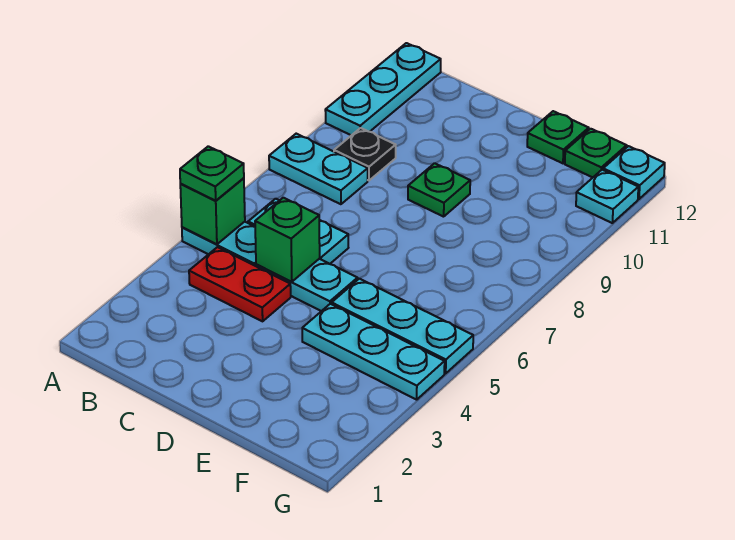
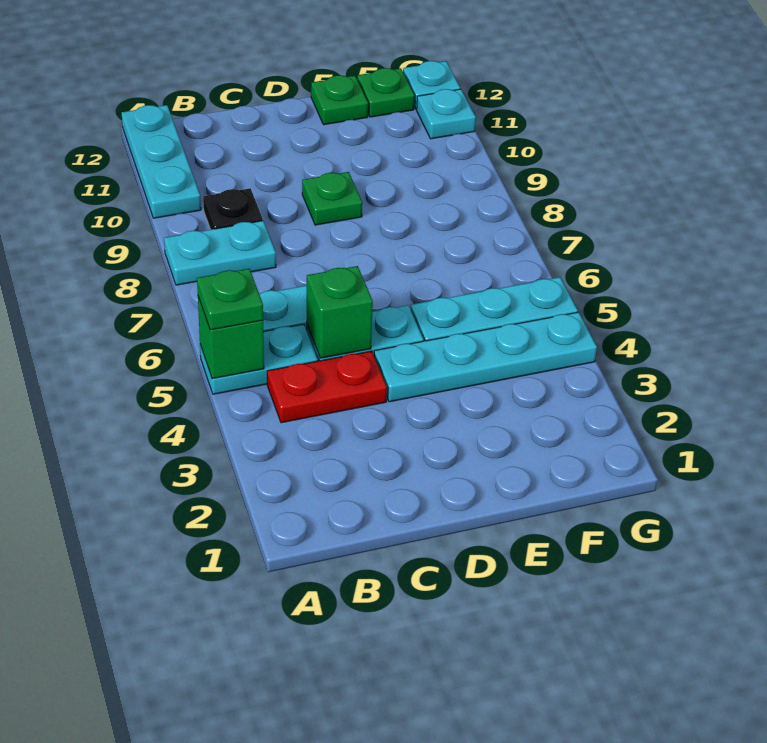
cyan plate E4:G4 level 1 -> cyan plate D4:G4 level 1

